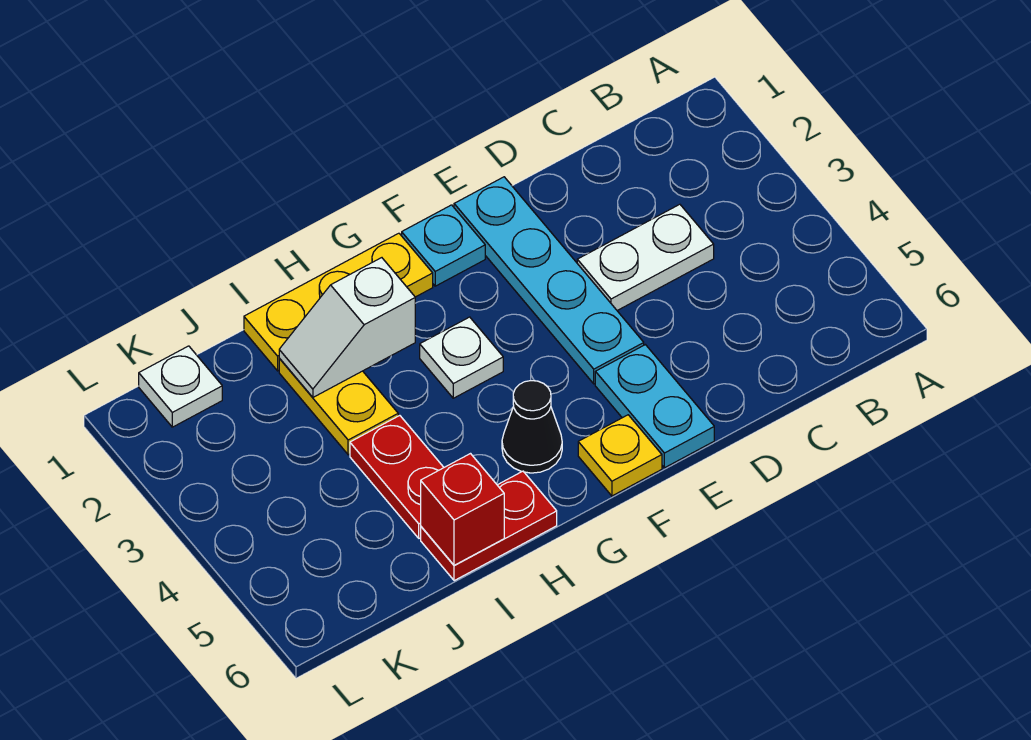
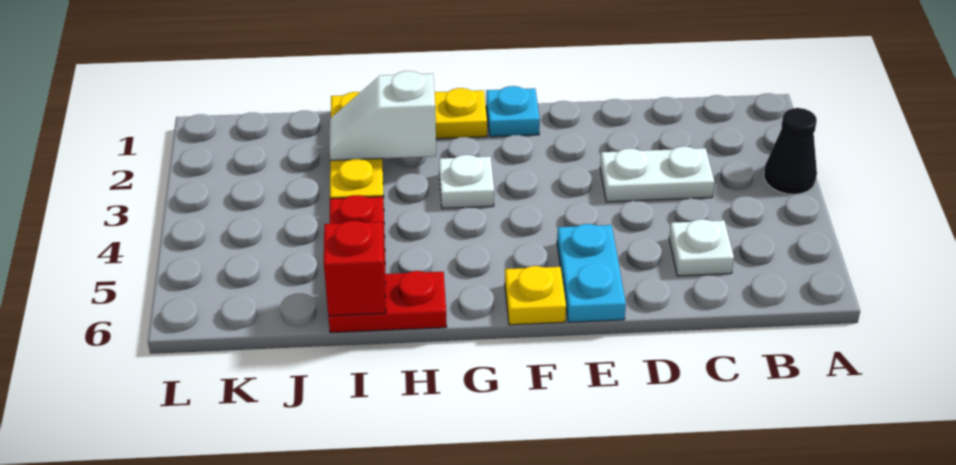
cyan plate E1:E4 level 1 -> none
black cone G5 level 1 -> black cone A3 level 1
white plate K1 level 1 -> white plate C5 level 1

